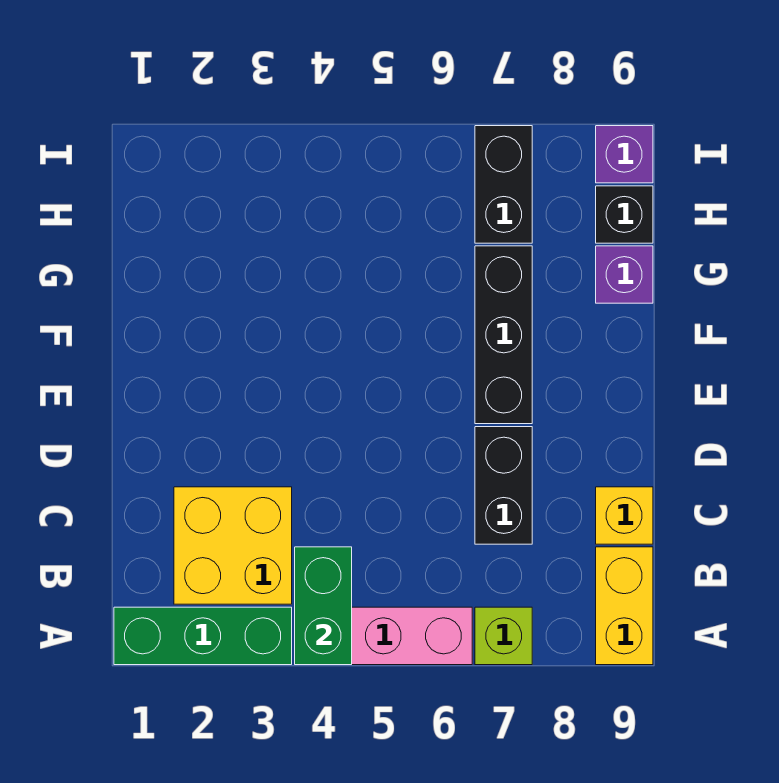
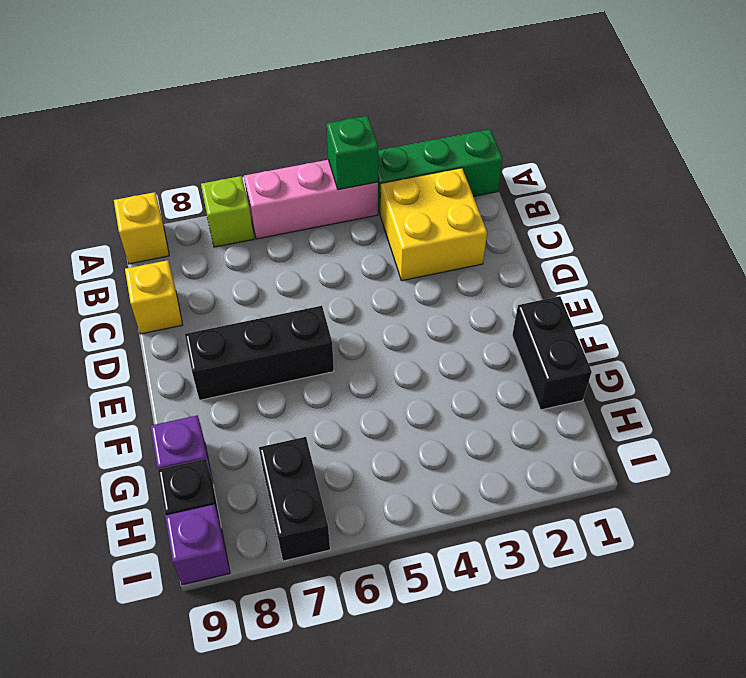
green brick A4:B4 level 2 -> green brick A4 level 2
yellow brick A9:B9 level 1 -> yellow brick A9 level 1
black brick C7:D7 level 1 -> black brick F1:G1 level 1
black brick E7:G7 level 1 -> black brick E6:E8 level 1

